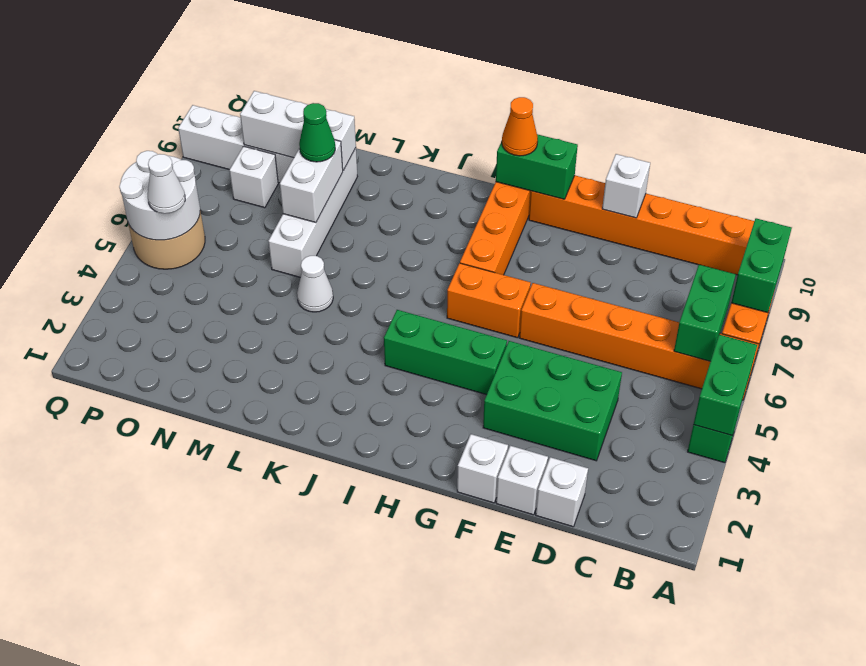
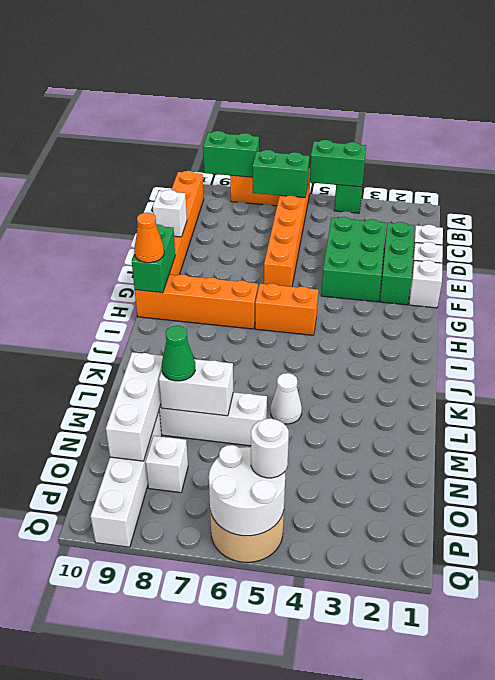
green brick G4:I4 level 1 -> green brick D2:F2 level 1
orange brick G6:H6 level 1 -> orange brick H5:H6 level 1
white cone P5 level 3 -> white round brick P5 level 3

